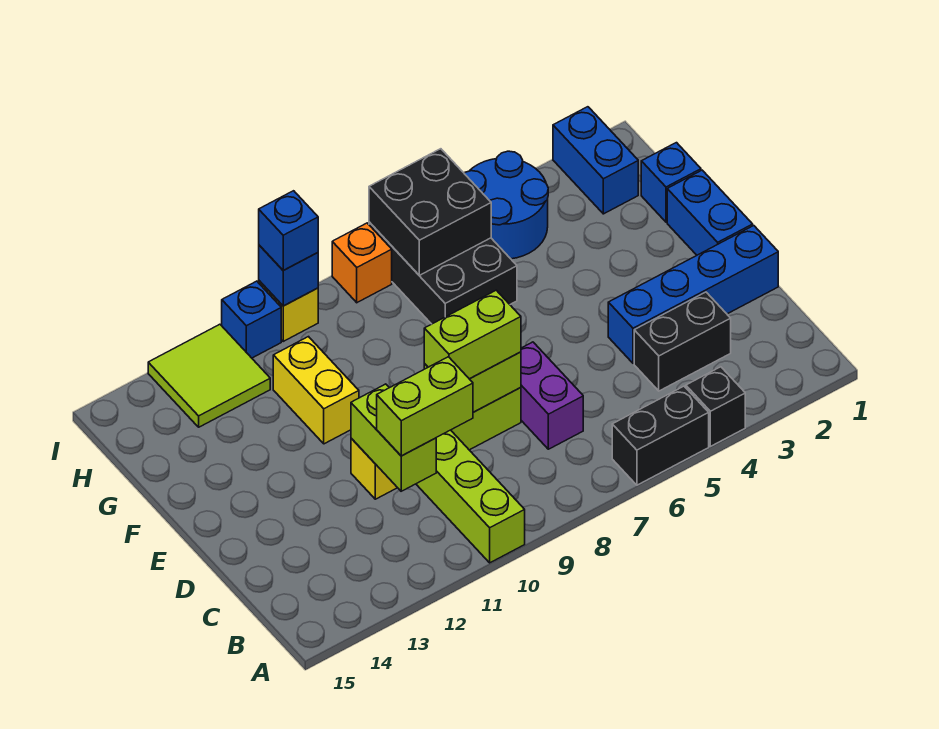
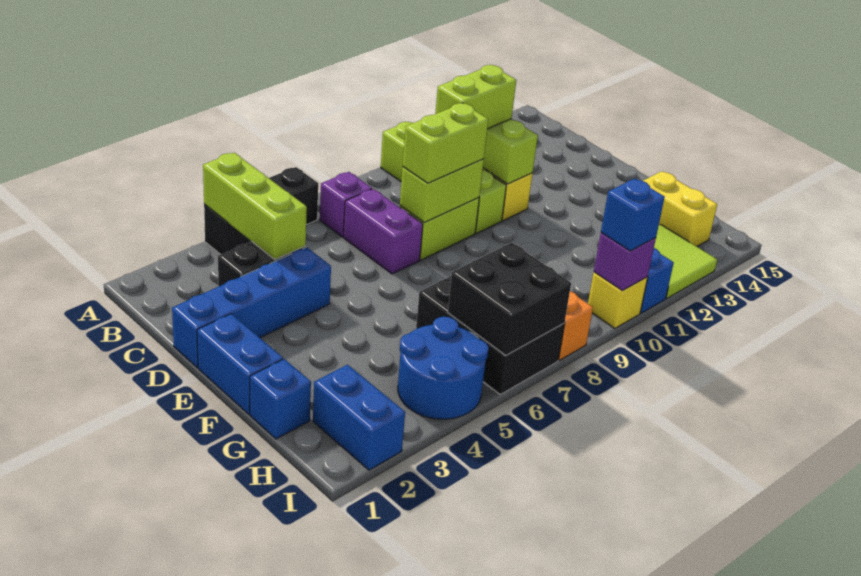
none -> lime brick A4:C4 level 2
none -> purple brick B7 level 1
yellow brick F11:G11 level 1 -> yellow brick G14:H14 level 1
blue brick I10 level 2 -> purple brick I10 level 2

